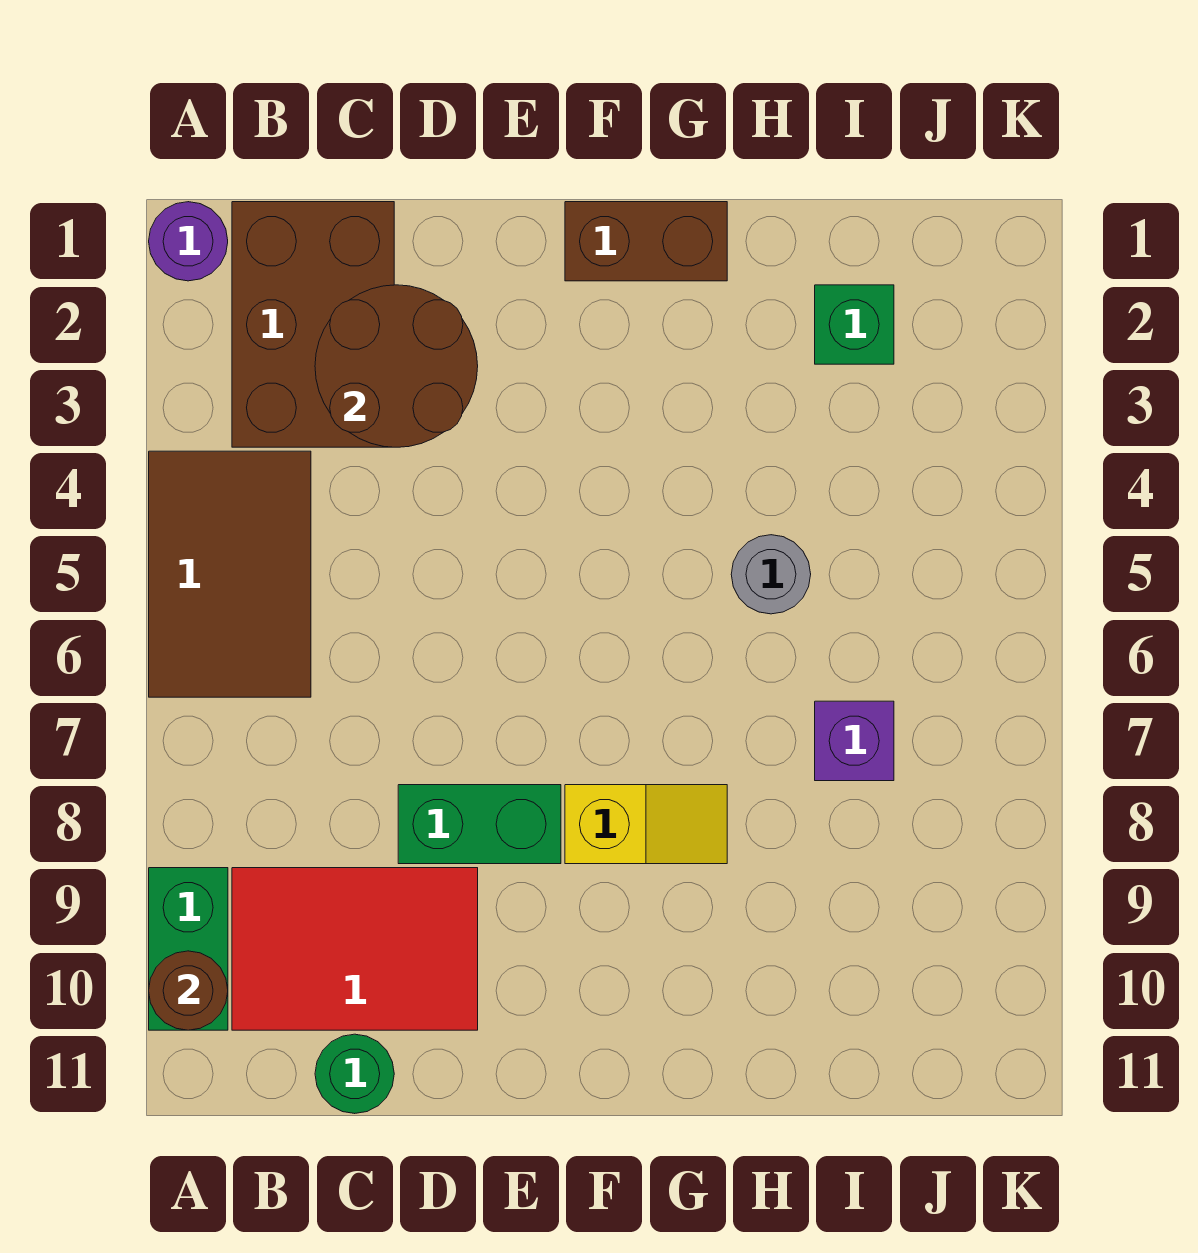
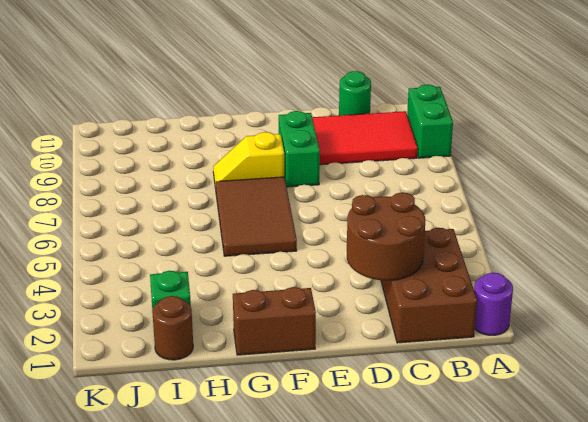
brown tile A4:B6 level 1 -> brown tile F5:G7 level 1
brown round brick A10 level 2 -> brown round brick I1 level 1
green brick D8:E8 level 1 -> green brick E8:E9 level 1
grey round brick H5 level 1 -> none
purple brick I7 level 1 -> none

